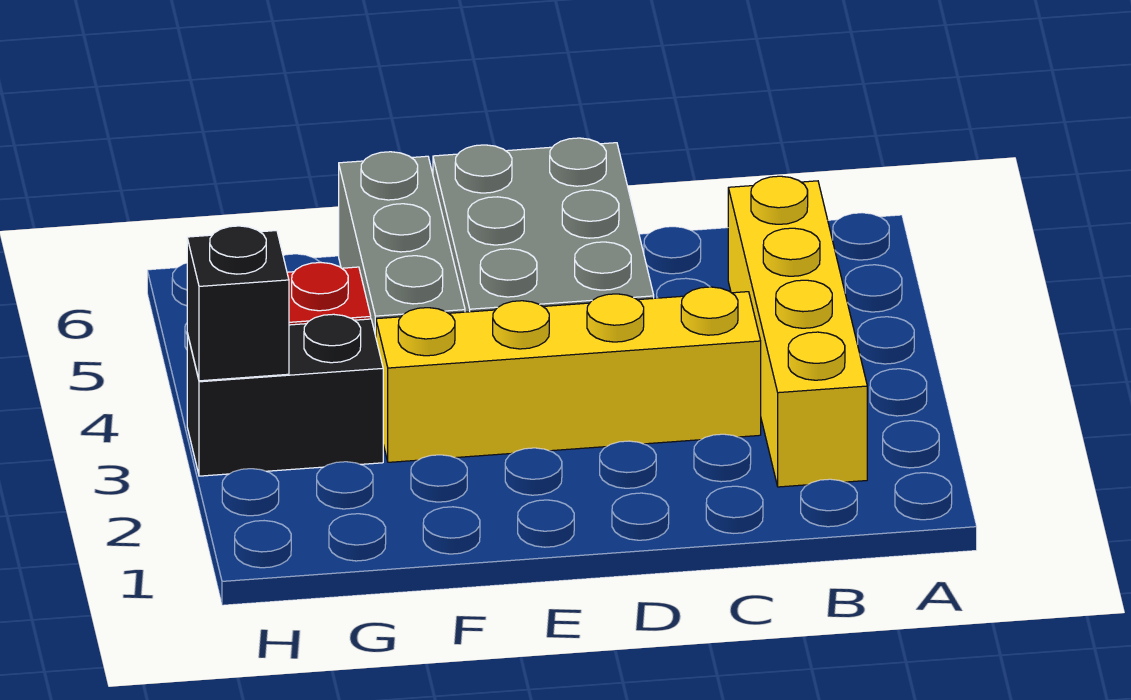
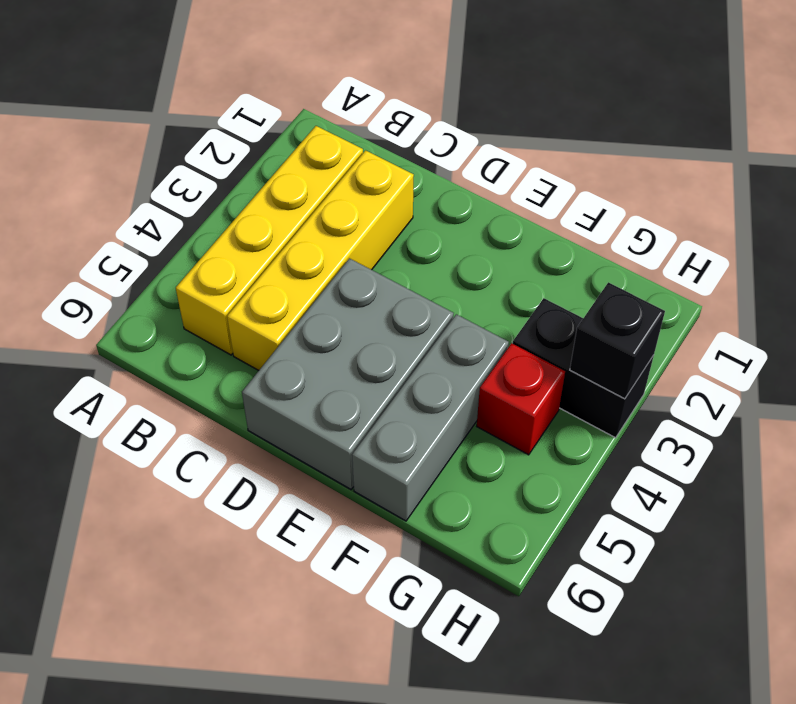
yellow brick C3:F3 level 1 -> yellow brick C2:C5 level 1

